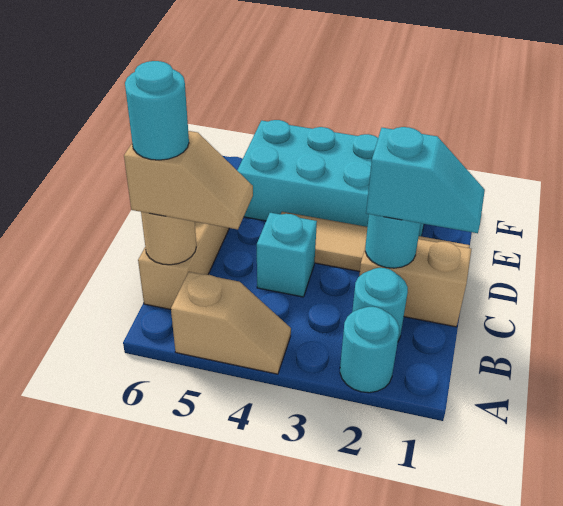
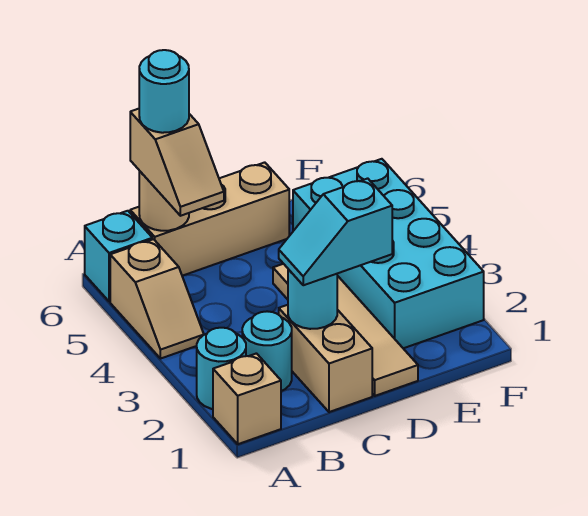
none -> tan brick A1 level 1
cyan slope C1:C2 level 3 top 2 -> cyan slope C2:D2 level 3 top D
cyan brick C4 level 1 -> cyan brick A6 level 1

